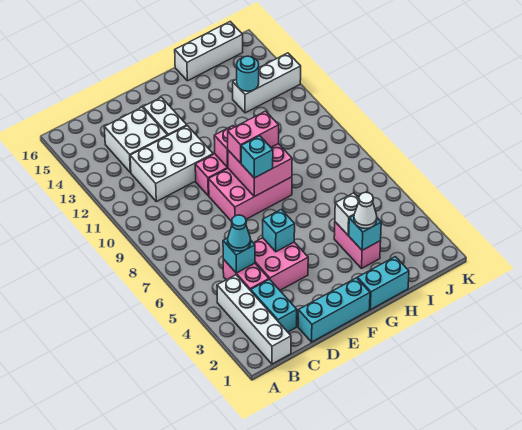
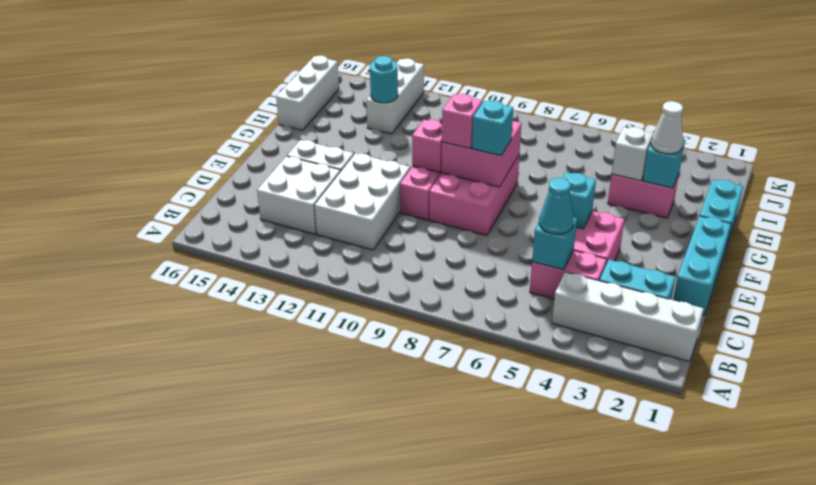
pink brick F9:G9 level 3 -> pink brick F9 level 3

